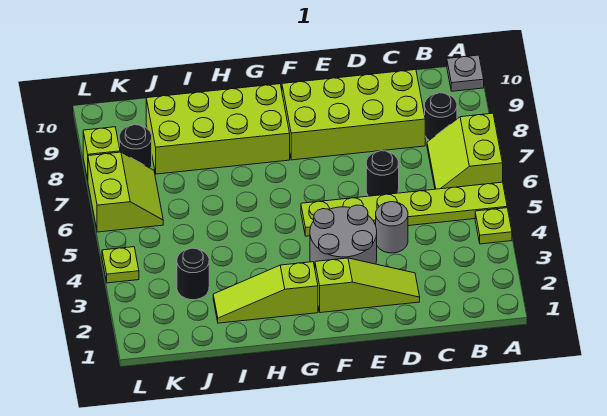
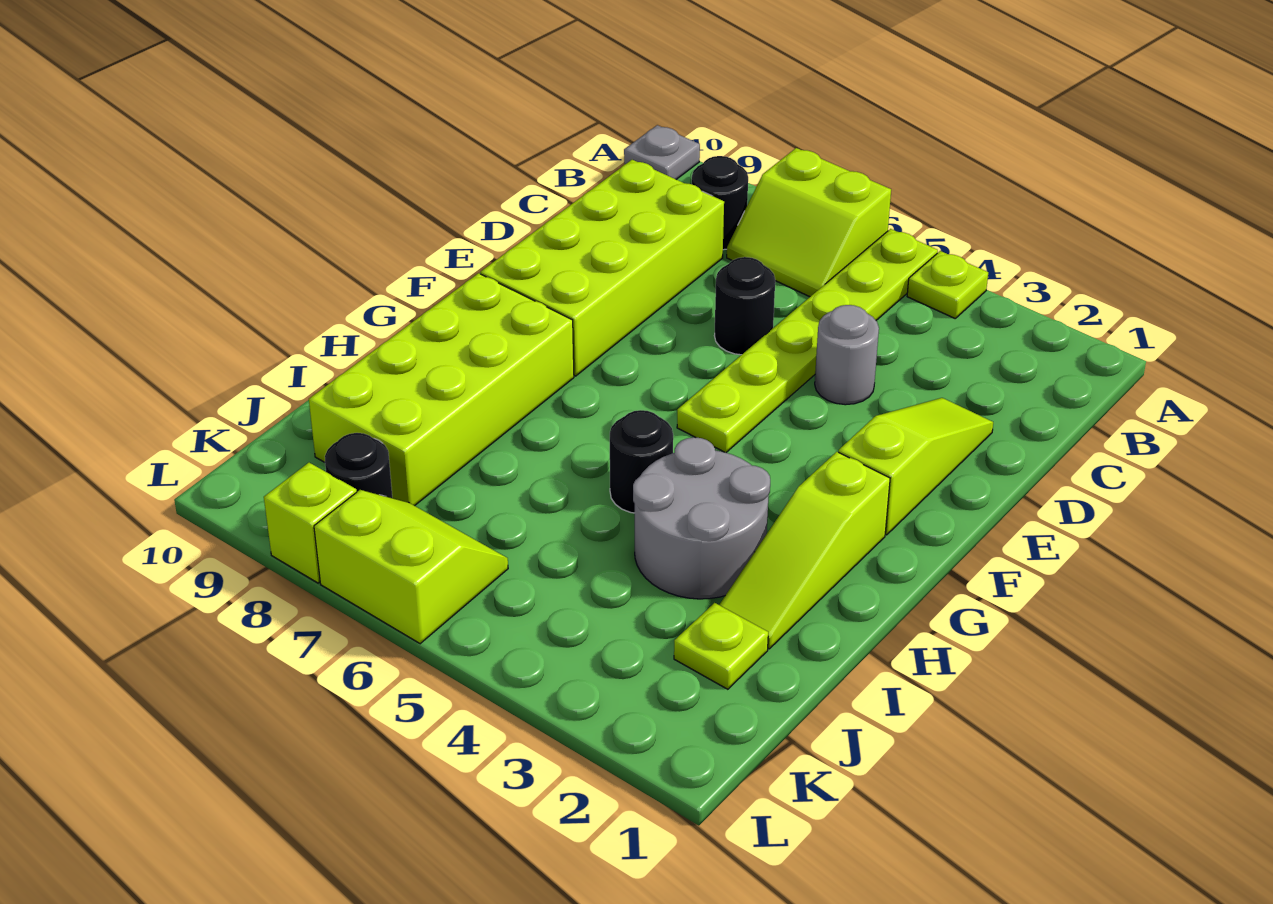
grey round brick E3:F4 level 1 -> grey round brick H3:I4 level 1
black round brick J3 level 1 -> black round brick H5 level 1
lime plate L4 level 1 -> lime plate J2 level 1

